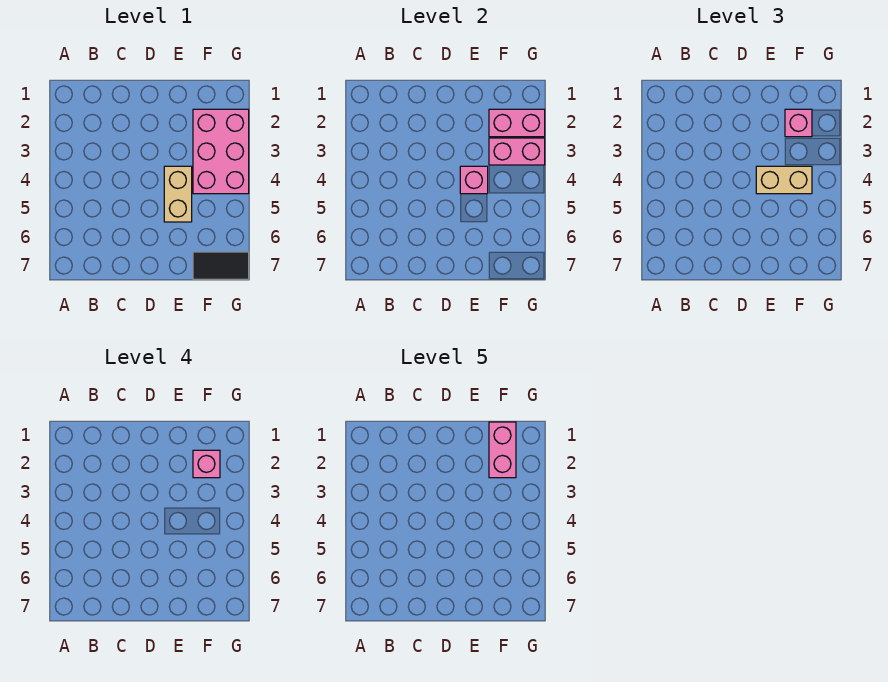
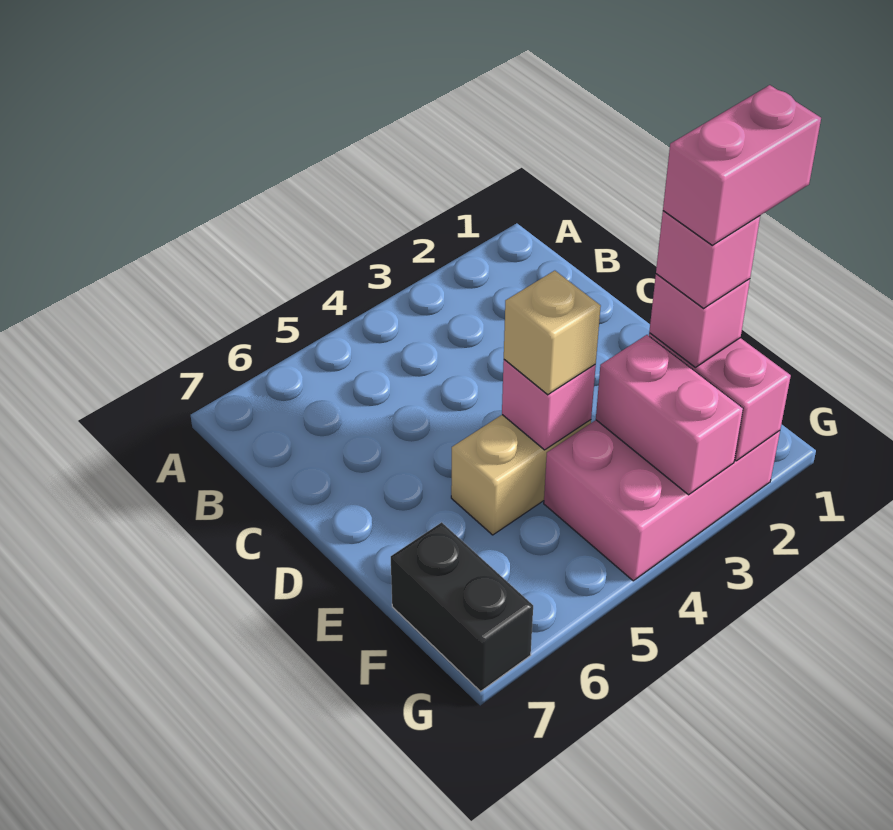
tan brick E4:F4 level 3 -> tan brick E4 level 3
black tile F7:G7 level 1 -> black brick F7:G7 level 1

